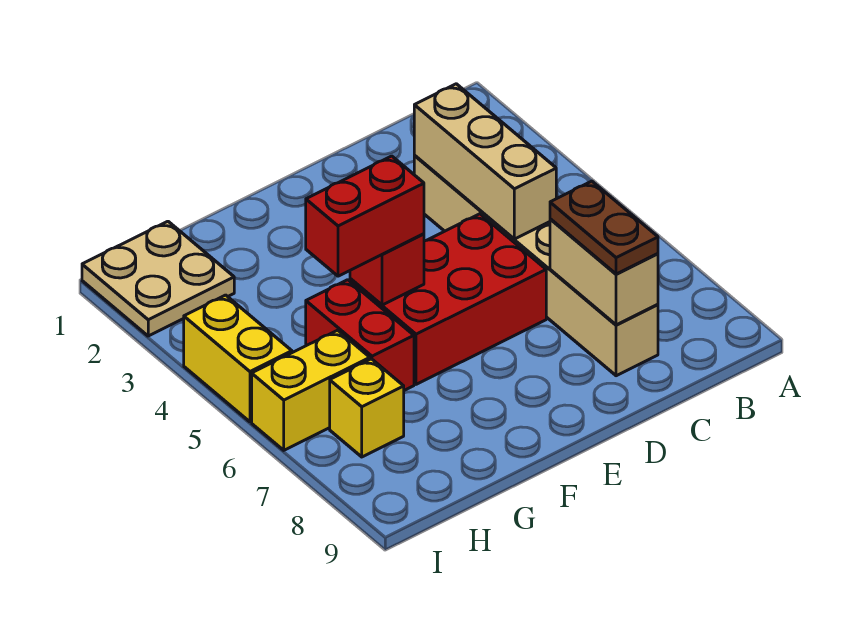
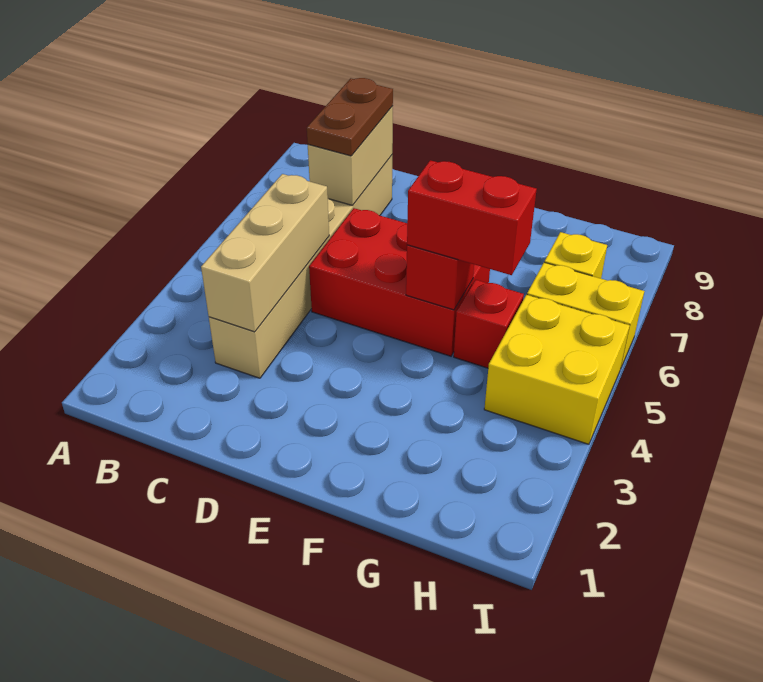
red brick G5:G6 level 1 -> red brick G5 level 1
tan plate H1:I2 level 1 -> none
yellow brick I4:I5 level 1 -> yellow brick H4:I5 level 1

